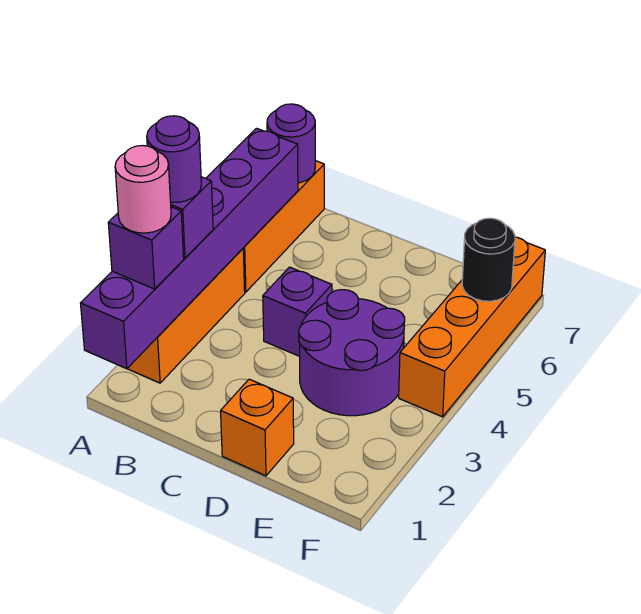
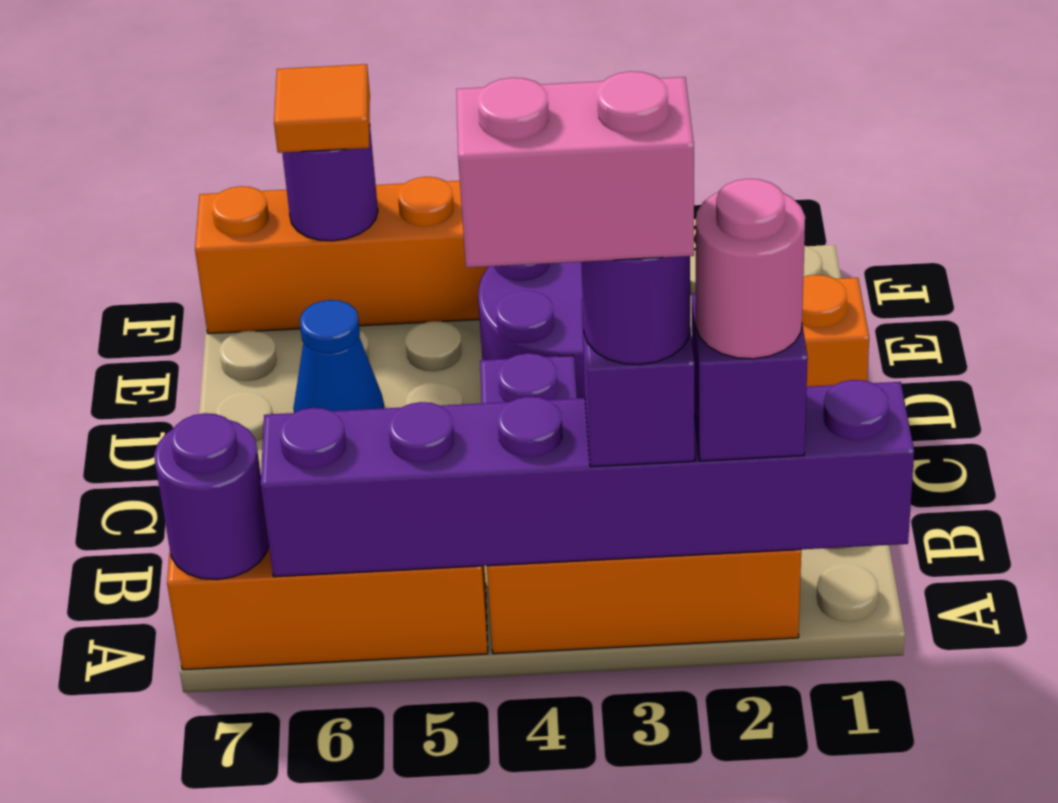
none -> pink brick A3:A4 level 5
none -> blue cone D6 level 1
black round brick F6 level 2 -> purple round brick F6 level 2
none -> orange tile F6 level 3

